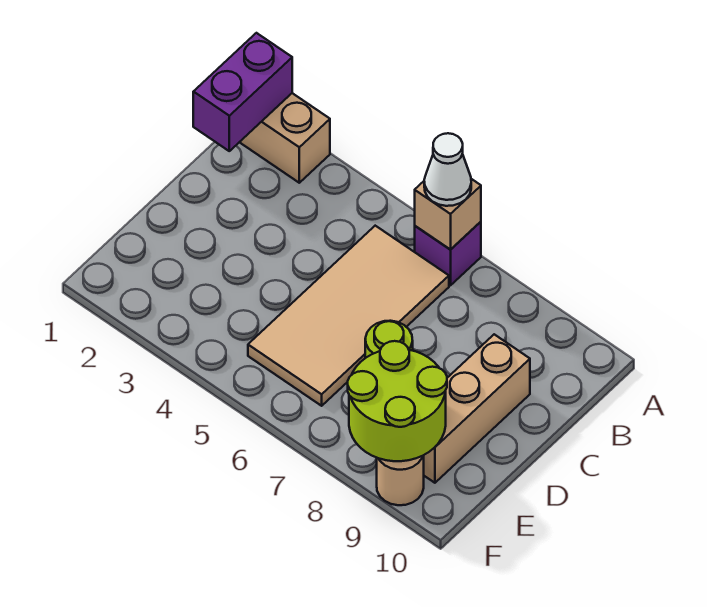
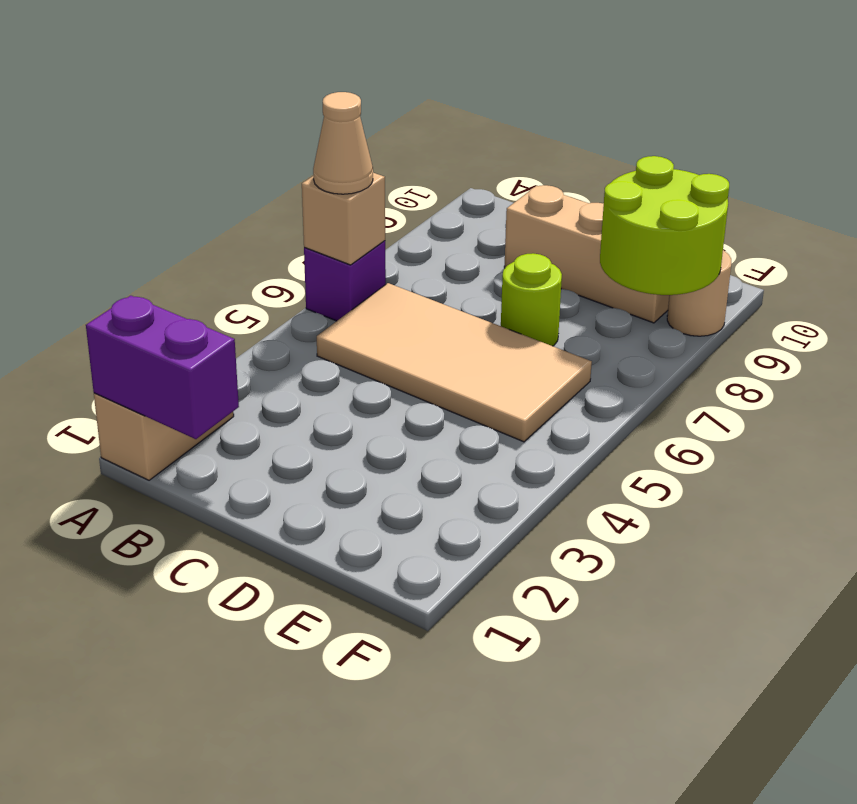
white cone A6 level 3 -> tan cone A6 level 3

